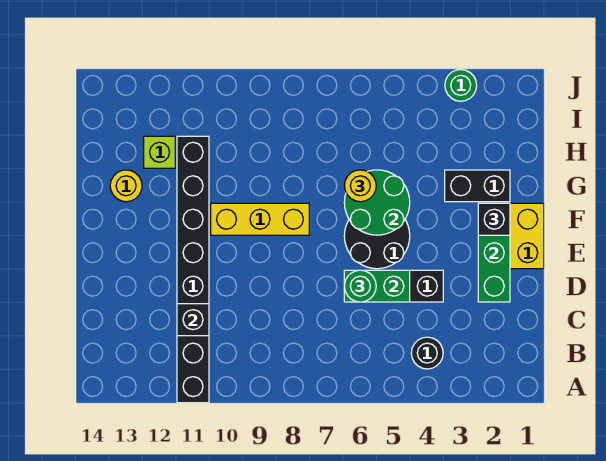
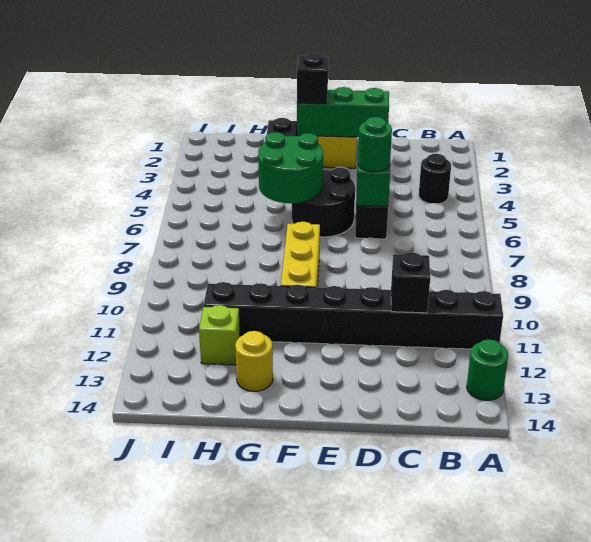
yellow round brick G6 level 3 -> none
green round brick J3 level 1 -> green round brick A13 level 1

